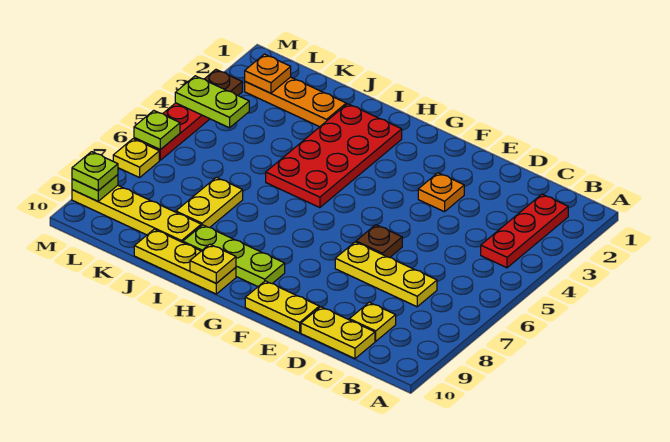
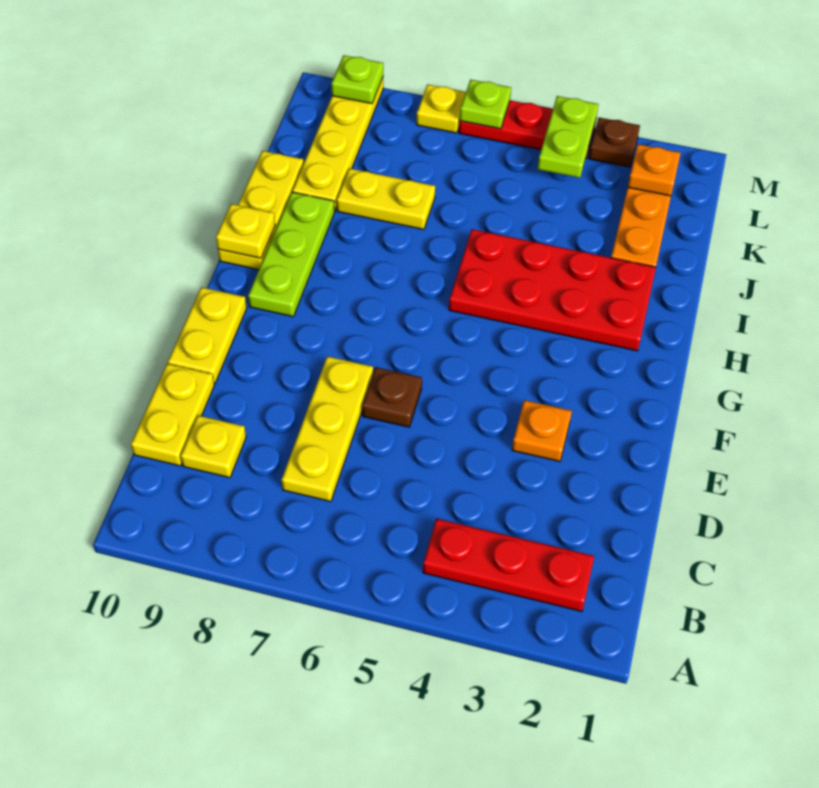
lime plate M9 level 3 -> none

